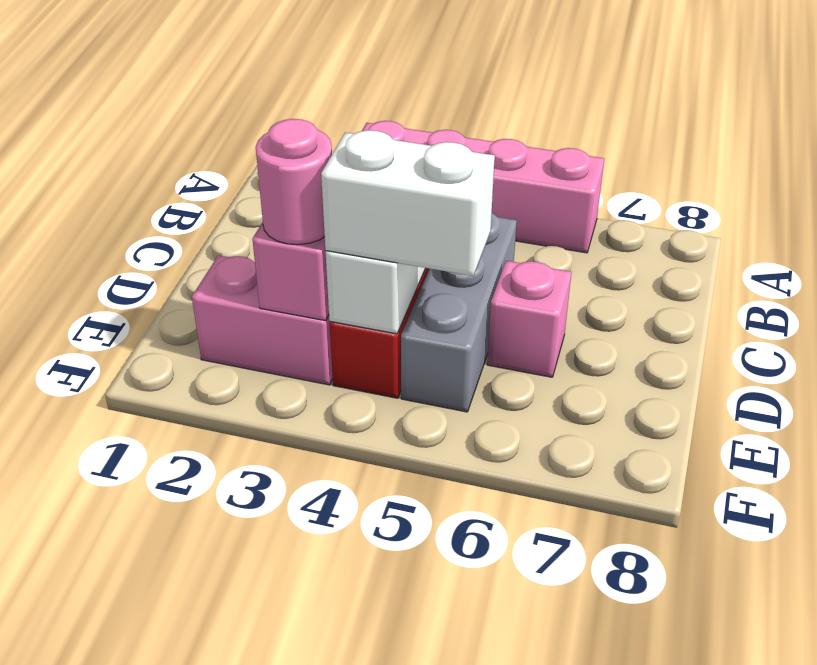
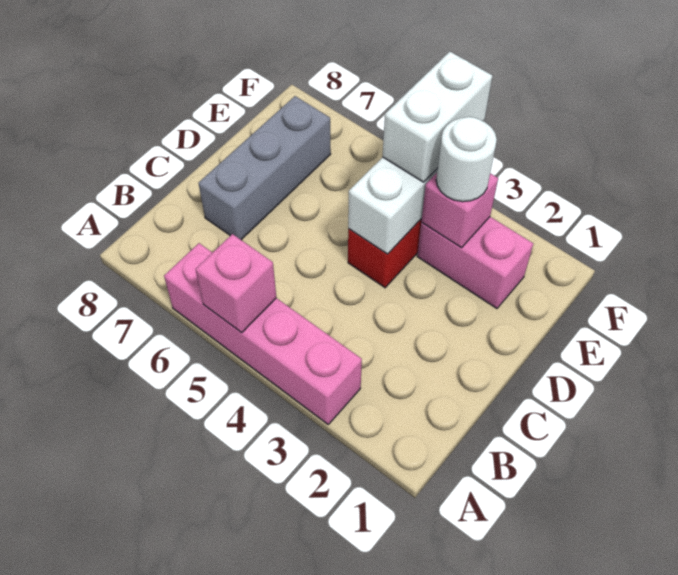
grey brick C5:E5 level 1 -> grey brick C7:E7 level 1
pink brick D6 level 1 -> pink brick A5 level 2
pink round brick E3 level 3 -> white round brick E3 level 3
white brick E4:E5 level 3 -> white brick E4:F4 level 3

